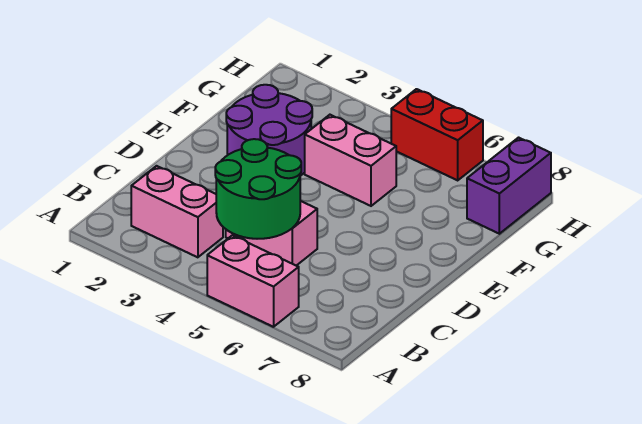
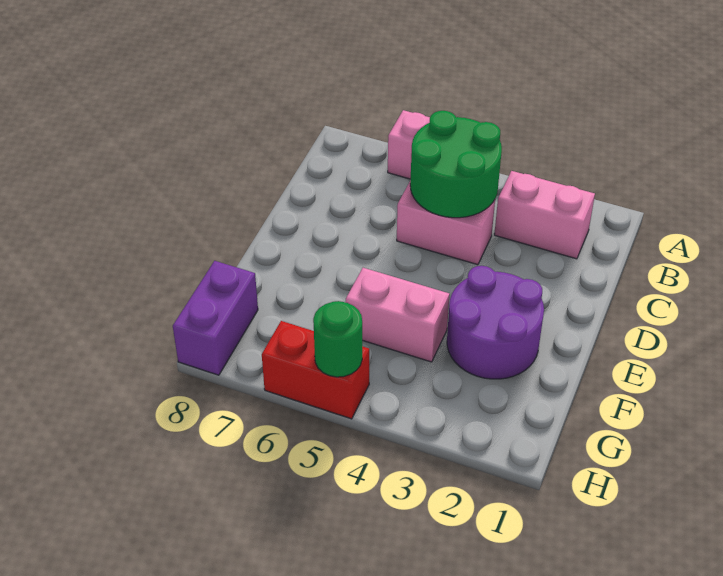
none -> green round brick H5 level 2

